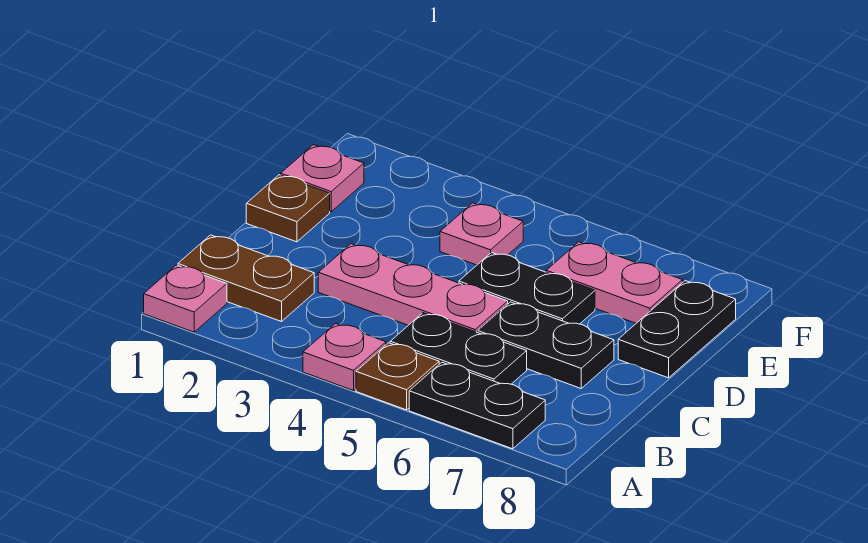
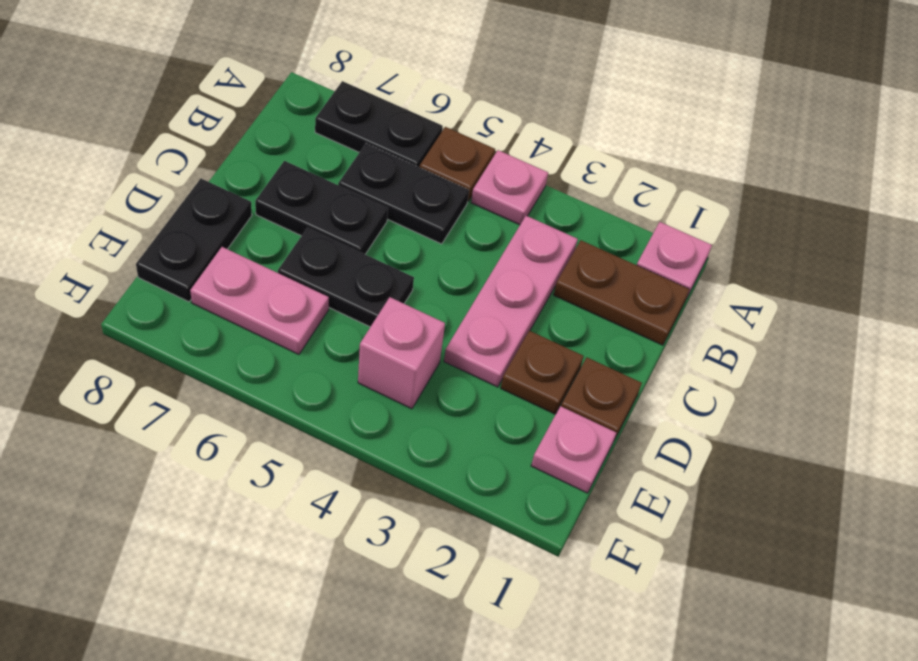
pink plate C3:C5 level 1 -> pink plate B3:D3 level 1
none -> brown plate D2 level 1
pink plate E4 level 1 -> pink brick E4 level 1

